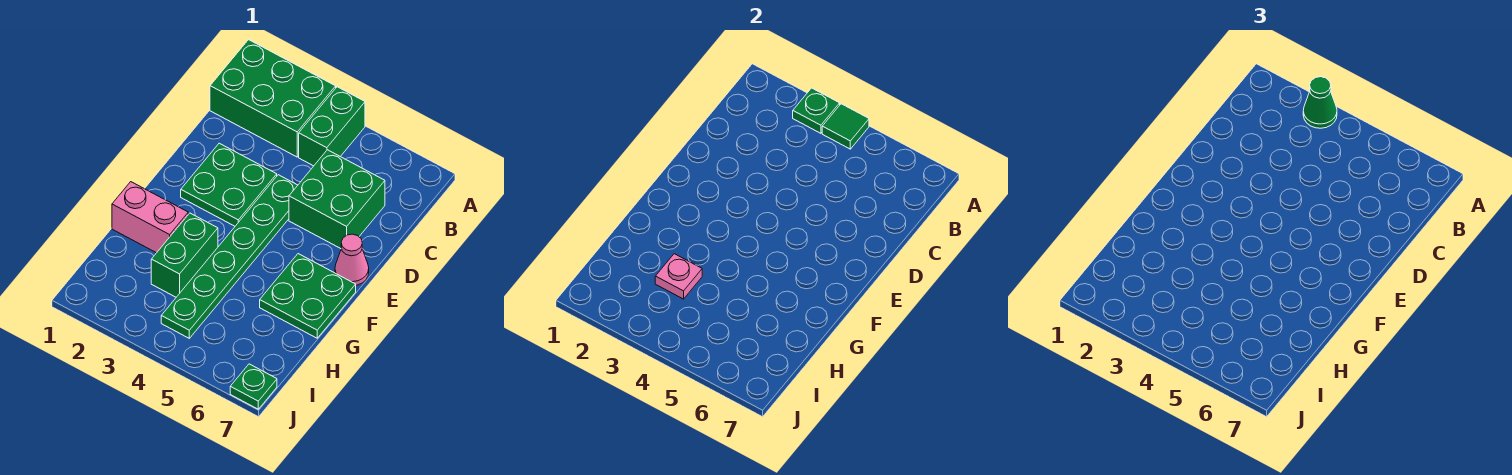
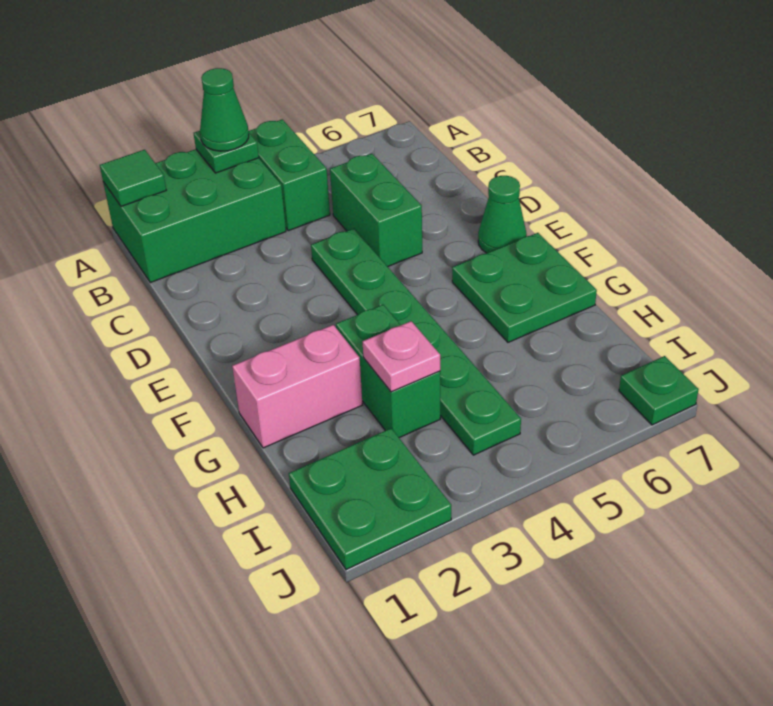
green tile A4 level 2 -> green tile A1 level 2
green brick C5:D6 level 1 -> green brick C5:D5 level 1
green plate D2:E3 level 1 -> green plate I1:J2 level 1
pink cone E7 level 1 -> green cone E7 level 1

